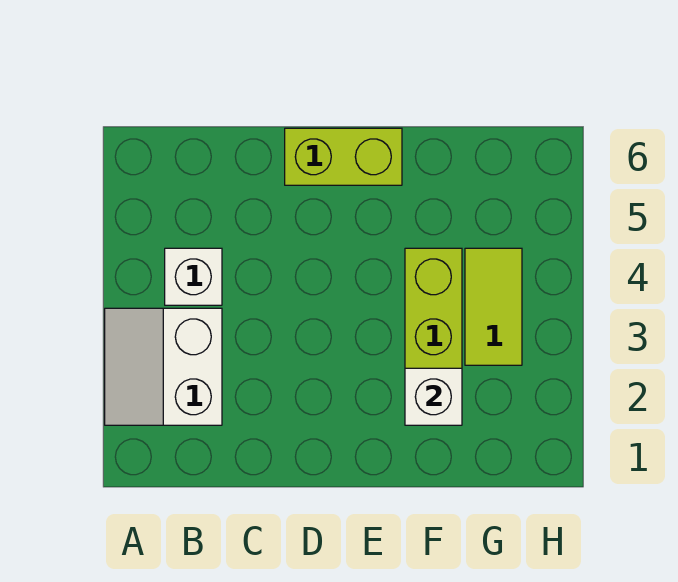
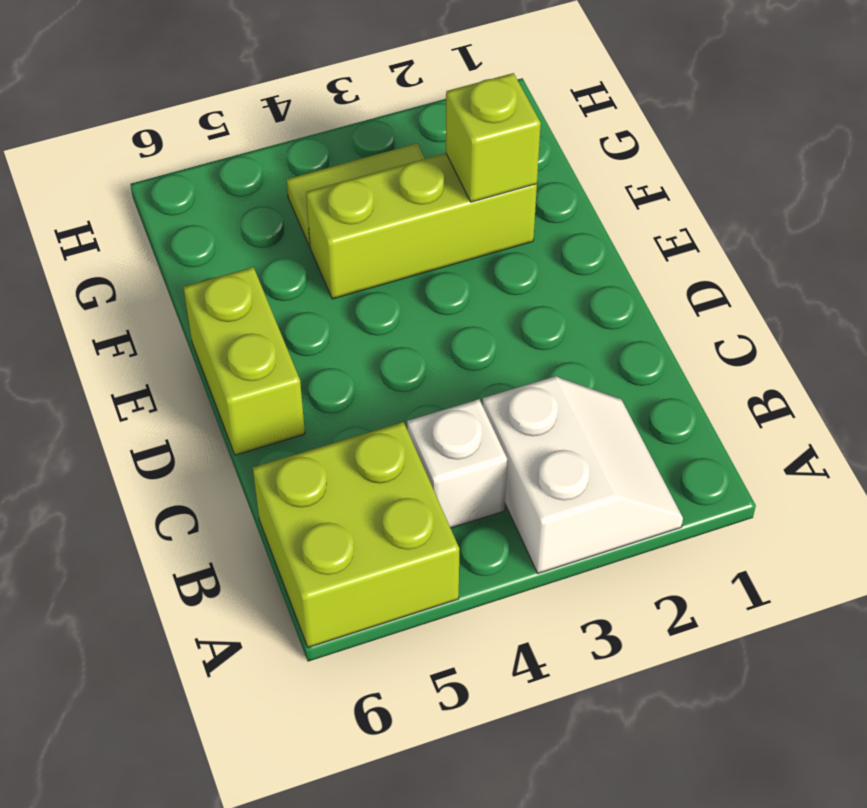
white slope A2:B3 level 1 top B -> white slope A2:B3 level 1 top 3
none -> lime brick A5:B6 level 1
white brick F2 level 2 -> lime brick F2 level 2

